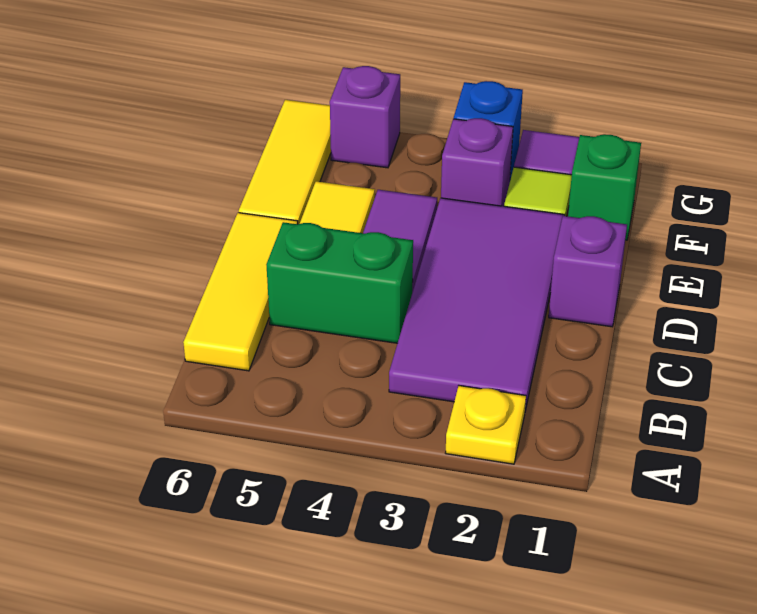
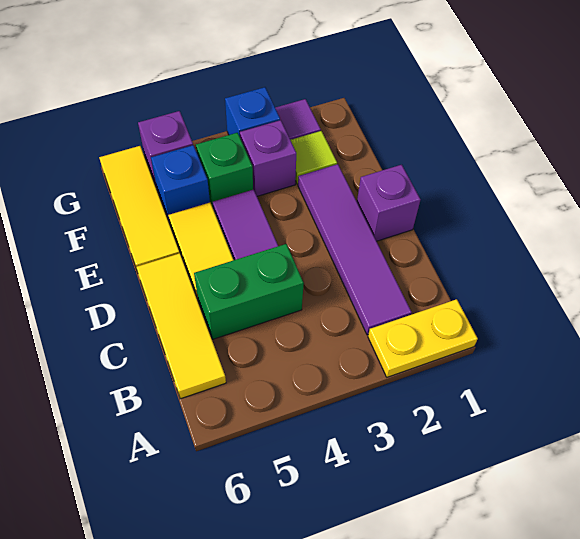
yellow plate A2 level 1 -> yellow plate A1:A2 level 1
purple tile B2:E3 level 1 -> purple tile B2:E2 level 1
green brick F1 level 1 -> green brick F4 level 1
none -> blue brick F5 level 1

